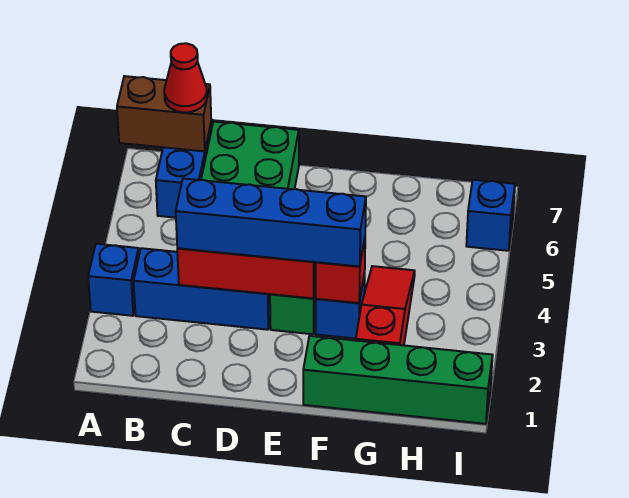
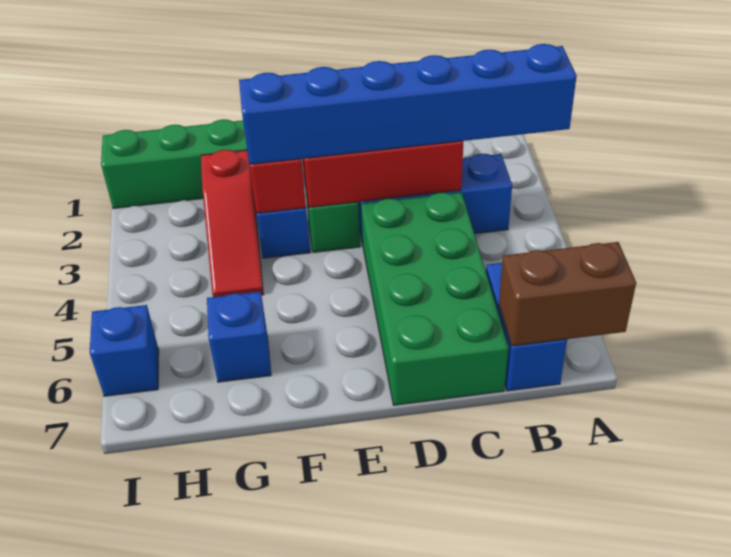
blue brick A3 level 1 -> blue brick G6 level 1
red cone B7 level 3 -> none
blue brick C3:F3 level 3 -> blue brick A3:F3 level 3

